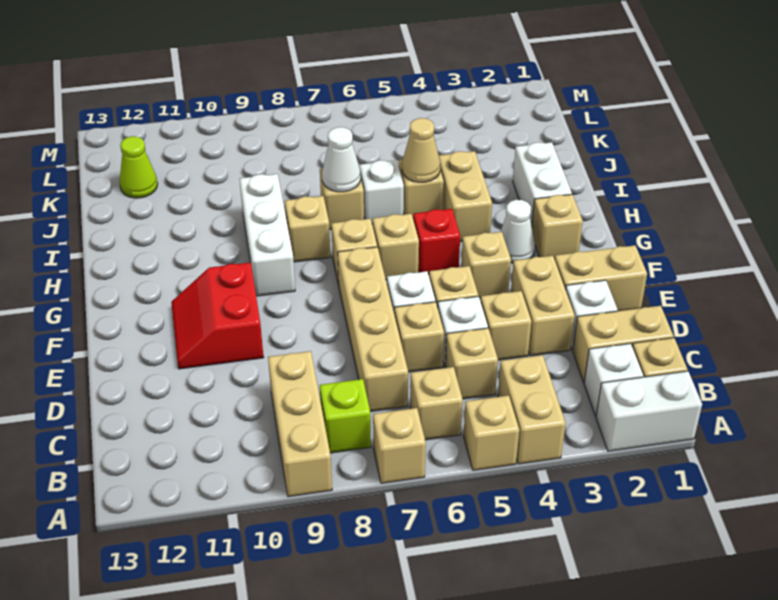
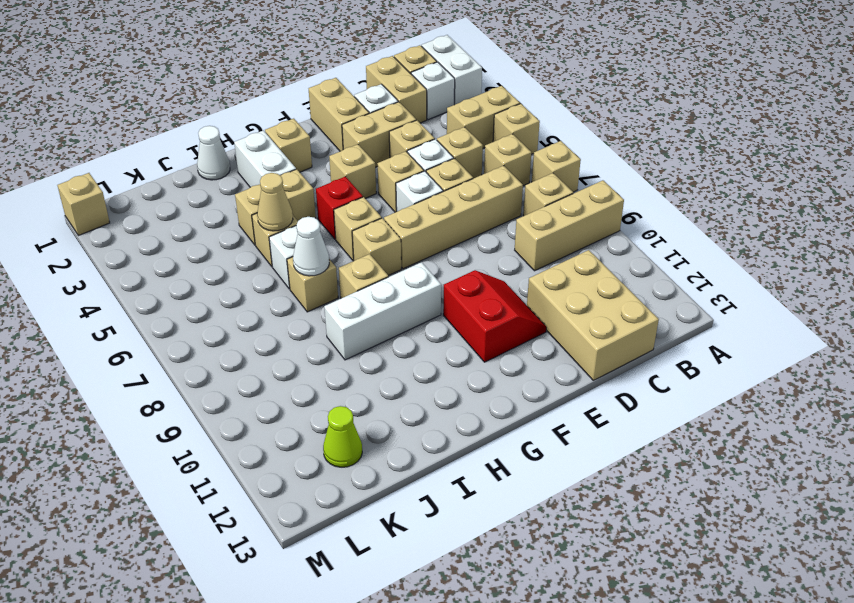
lime brick B8 level 1 -> tan brick B8 level 1
none -> tan brick C11:D13 level 1
red slope E10:F11 level 1 top 10 -> red slope E10:F11 level 1 top F
white cone G3 level 1 -> white cone I1 level 1
white brick H2:I2 level 1 -> white brick H2:H3 level 1
none -> tan brick M1 level 1

